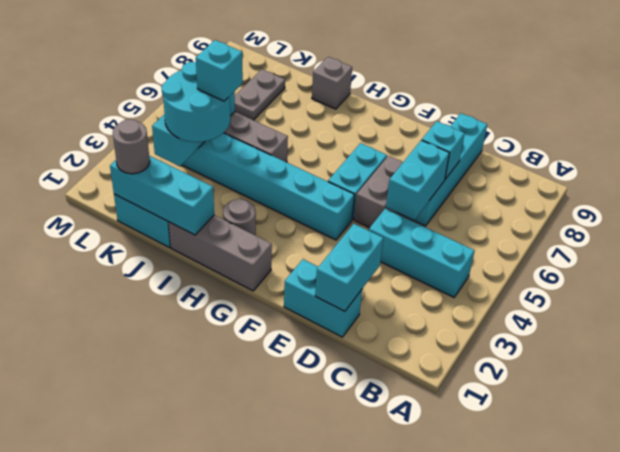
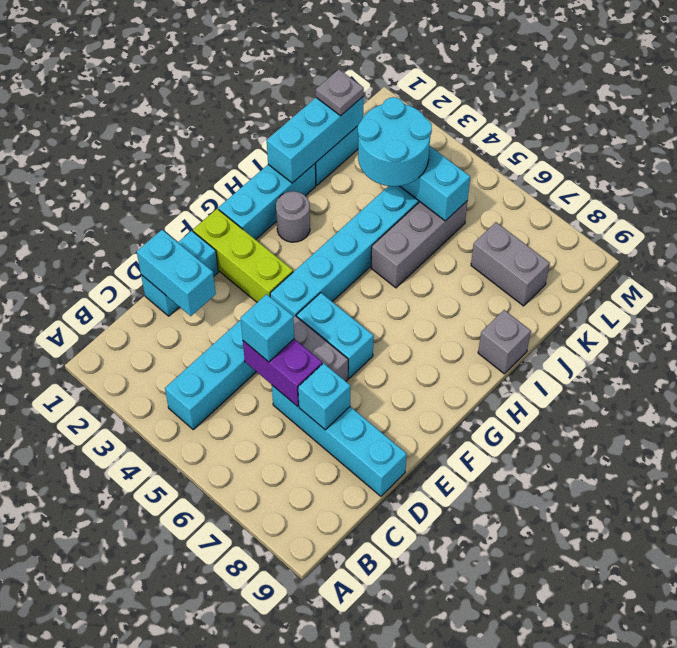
cyan brick D5:D6 level 2 -> purple brick D5:D6 level 2
none -> lime brick F1:F3 level 1
grey brick G1:I1 level 1 -> cyan brick G1:I1 level 1
cyan brick J4 level 4 -> cyan brick D5 level 3
grey round brick K1 level 3 -> grey plate K1 level 3
grey plate K7:K8 level 1 -> grey brick K7:K8 level 1

